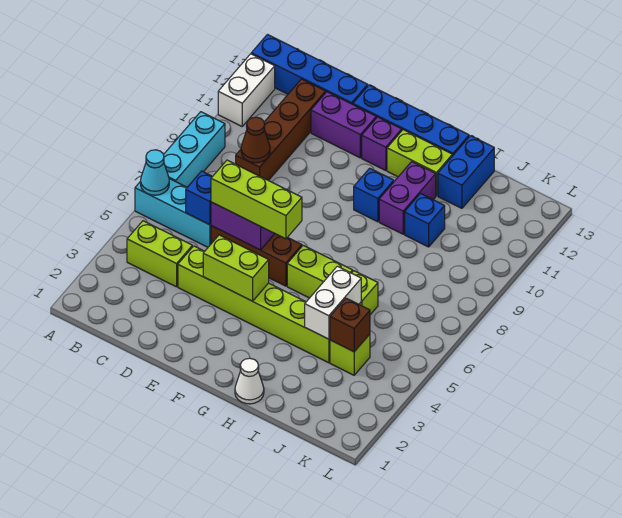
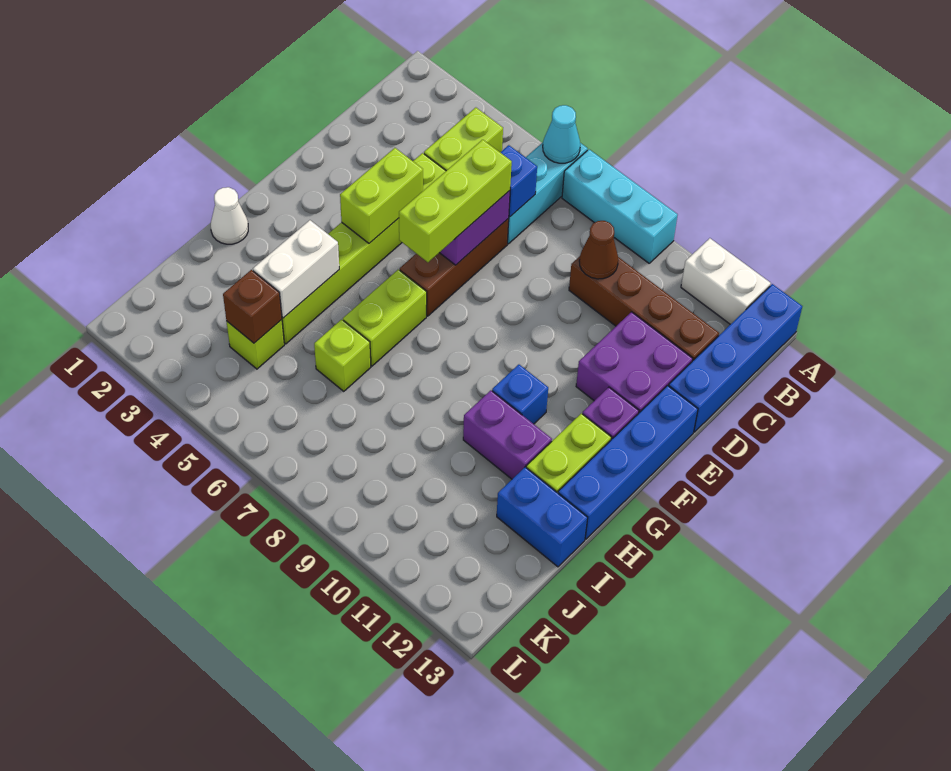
purple brick D12:E12 level 1 -> purple brick D11:E12 level 1
white brick I4:I5 level 2 -> white brick H4:I4 level 2
blue brick I10 level 1 -> none

